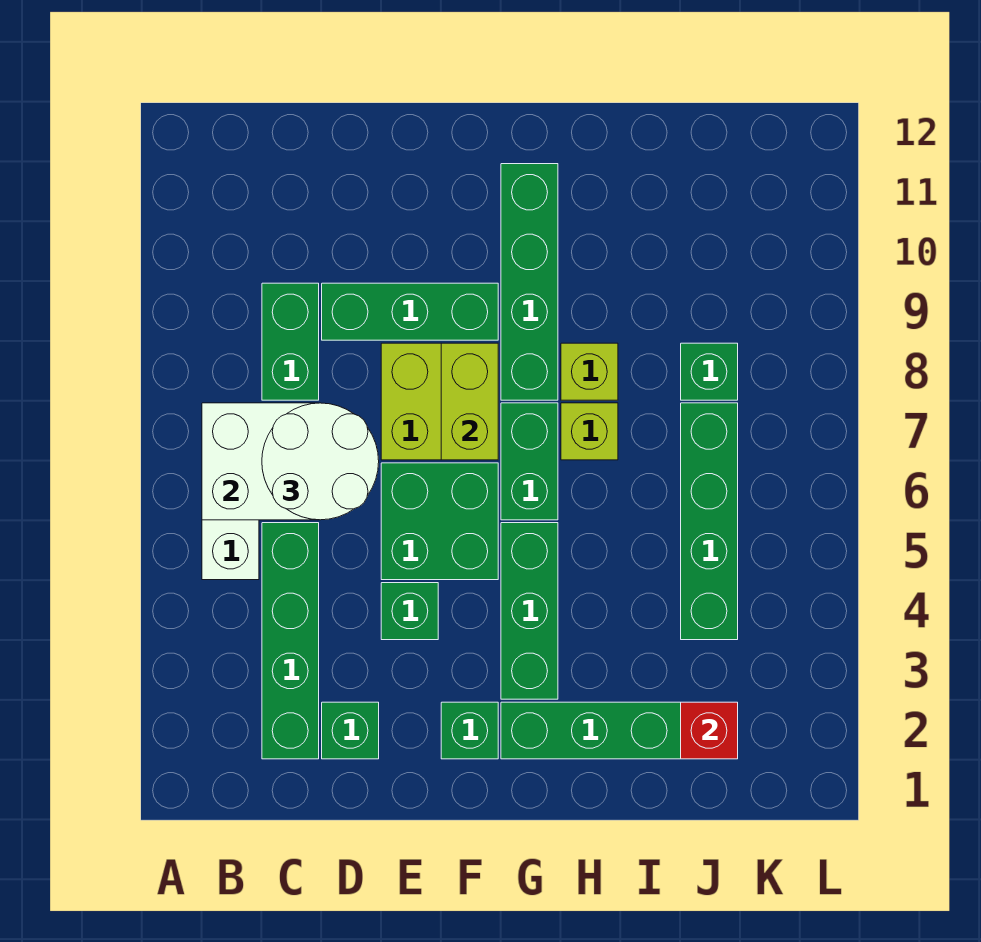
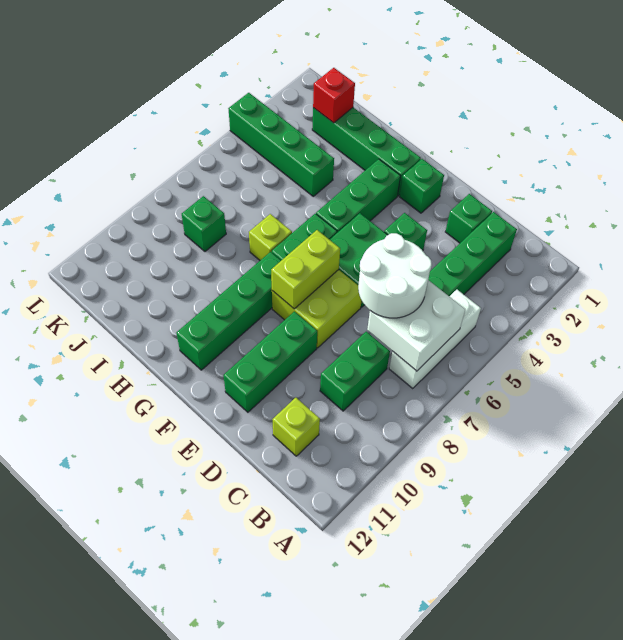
green brick D9:F9 level 1 -> green brick E9:E11 level 1
lime brick H8 level 1 -> lime brick C11 level 1
green brick J4:J7 level 1 -> green brick I4:L4 level 1

